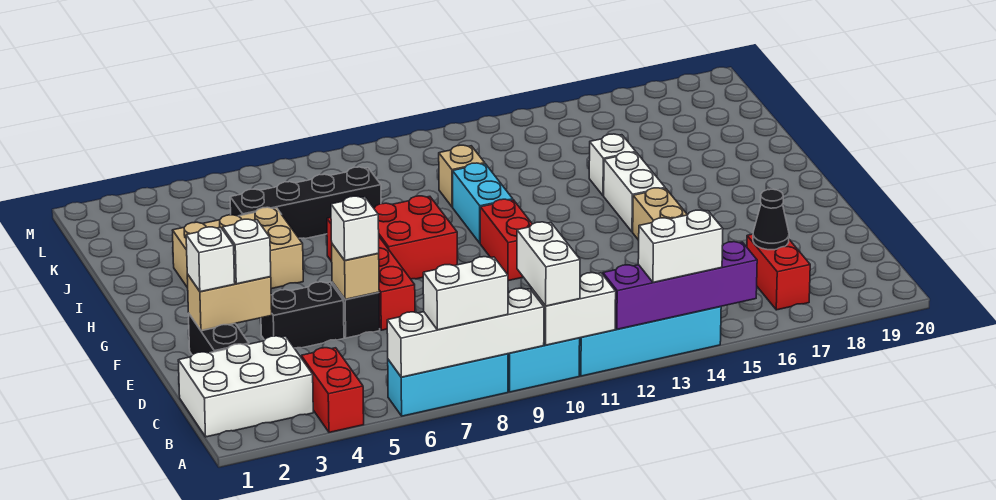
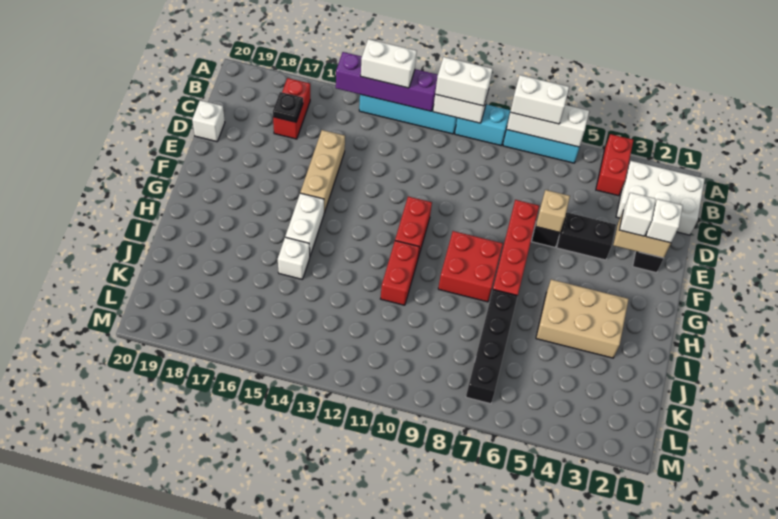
white brick A6:A9 level 2 -> white brick A6:A8 level 2
white brick A10:B10 level 3 -> white brick A10:A11 level 3
black cone C17 level 2 -> black plate C17 level 2
white brick E6 level 3 -> white brick D20 level 1
cyan brick H11:I11 level 1 -> red brick H11:I11 level 1
black brick J5:J8 level 1 -> black brick I7:L7 level 1
tan brick J11 level 1 -> none

